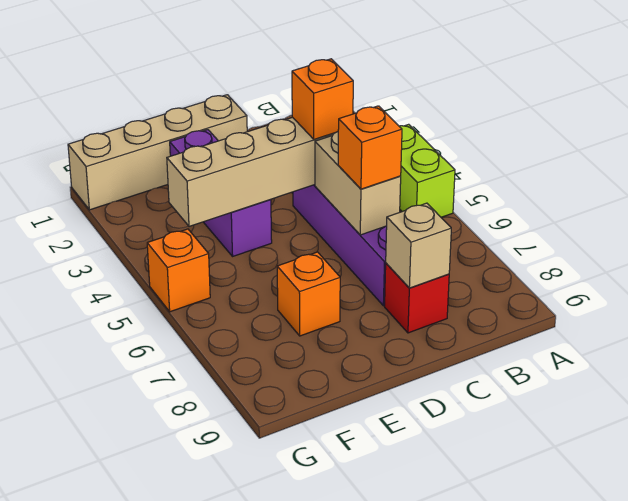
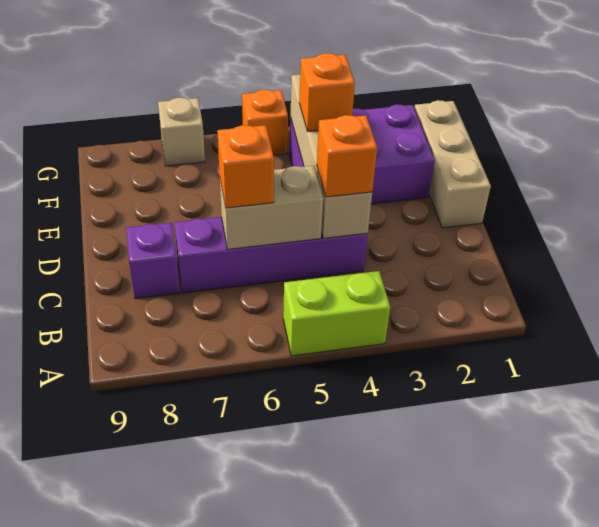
red brick C8 level 1 -> purple brick C8 level 1
tan brick C8 level 2 -> tan brick G7 level 1
tan brick D1:G1 level 1 -> tan brick D1:F1 level 1
purple brick E2:E4 level 1 -> purple brick E2:F4 level 1
orange brick E7 level 1 -> orange brick E4 level 3

